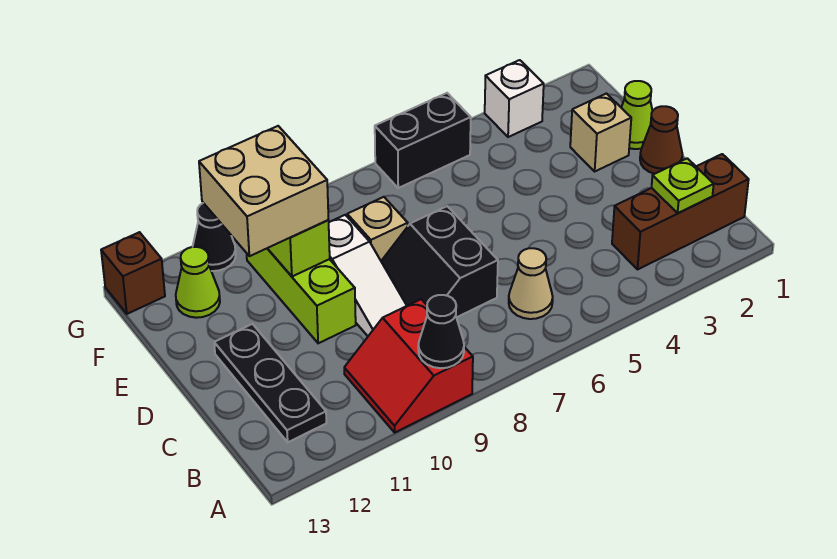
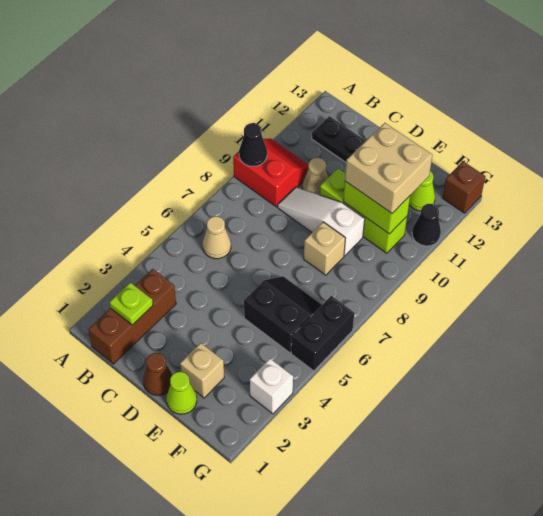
black slope C7:D8 level 1 top 7 -> black slope E5:F6 level 1 top 5
none -> tan cone C10 level 1

